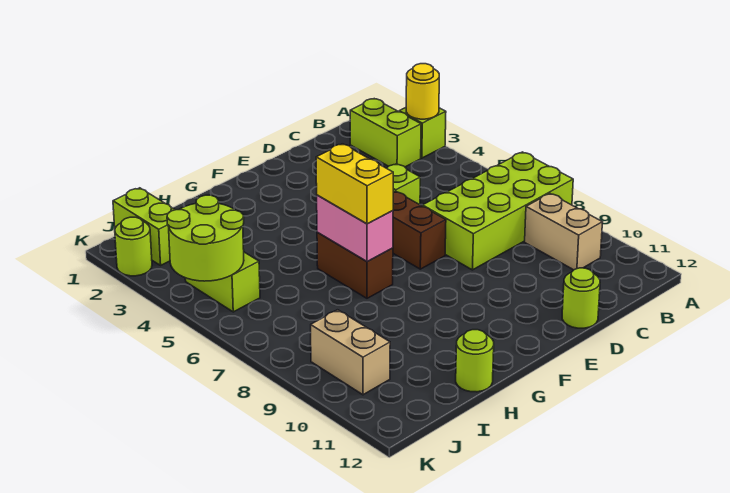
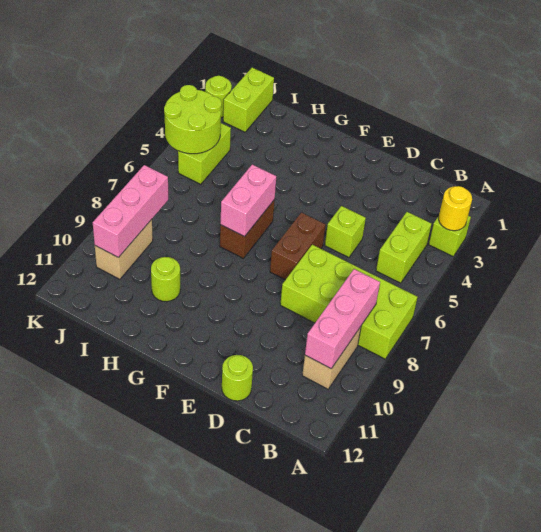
lime brick B2:B3 level 1 -> lime brick B4:B5 level 1
none -> pink brick B8:B10 level 2
yellow brick G6:G7 level 3 -> none
lime round brick H12 level 1 -> lime round brick H10 level 1
none -> pink brick J8:J10 level 2

